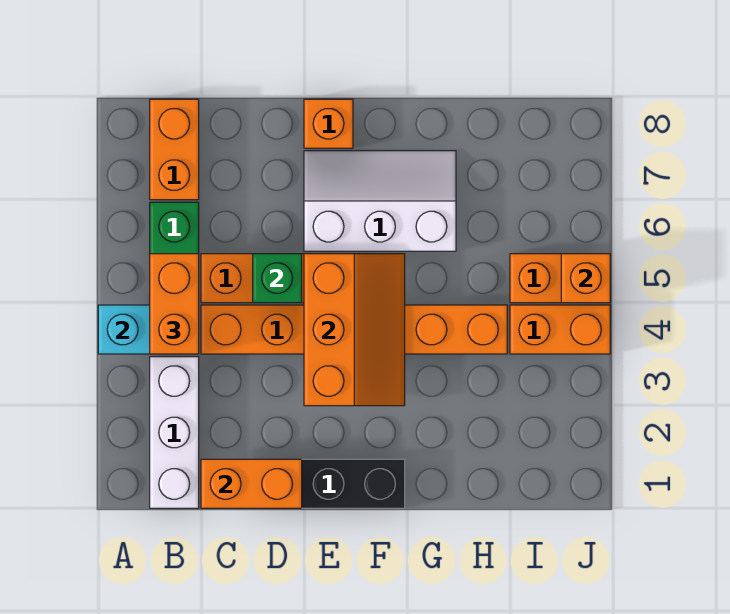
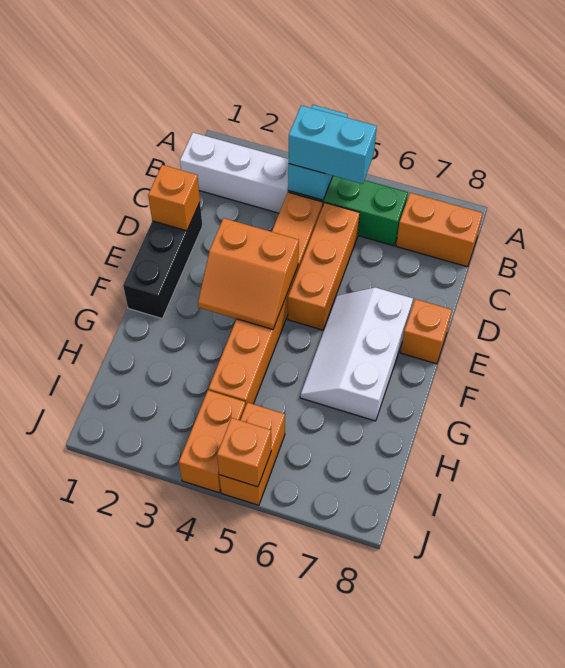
orange brick B4:B5 level 3 -> cyan brick B4:B5 level 3
orange brick C1:D1 level 2 -> orange brick D1 level 2
green brick D5 level 2 -> none
orange slope E3:F5 level 2 top E -> orange slope E3:F4 level 2 top E
white slope E6:G7 level 1 top 6 -> white slope E6:G7 level 1 top 7

